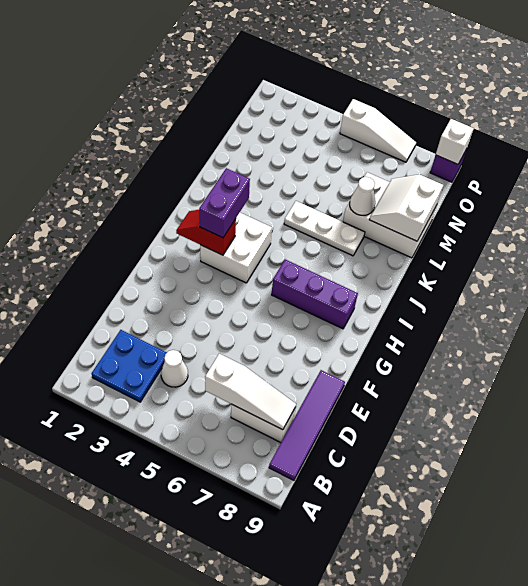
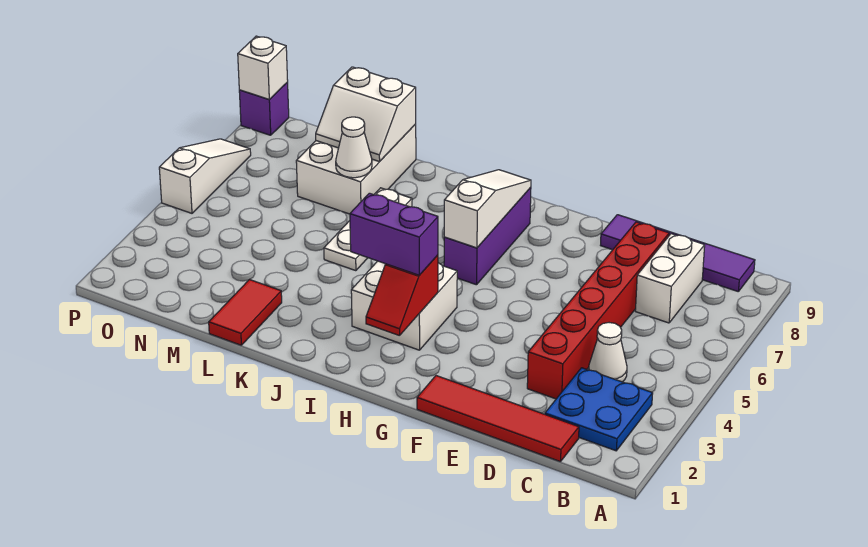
none -> red tile C1:F1 level 1
white slope C6:C8 level 2 top 6 -> white slope H6:H8 level 2 top 6
none -> red brick D3:D8 level 1
none -> red tile L1:L2 level 1

